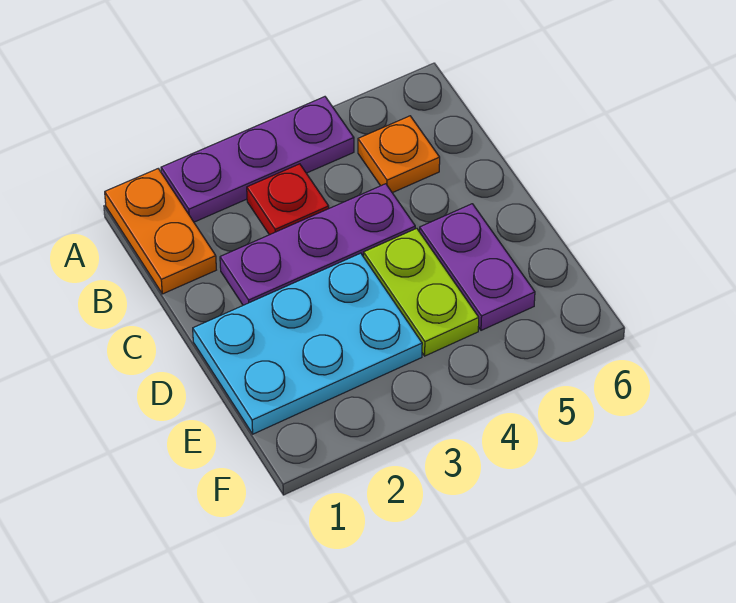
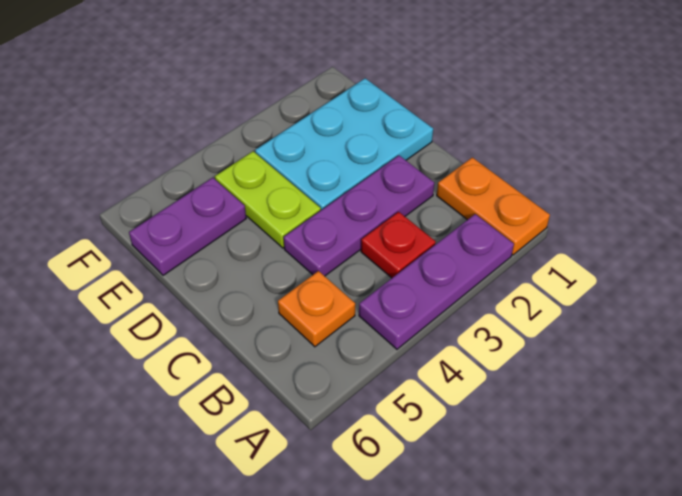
purple plate D5:E5 level 1 -> purple plate E5:E6 level 1

